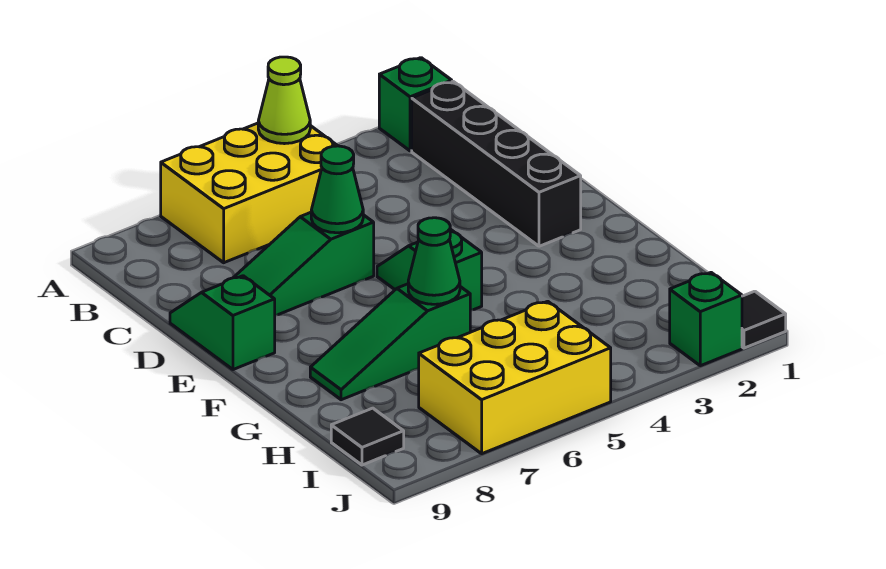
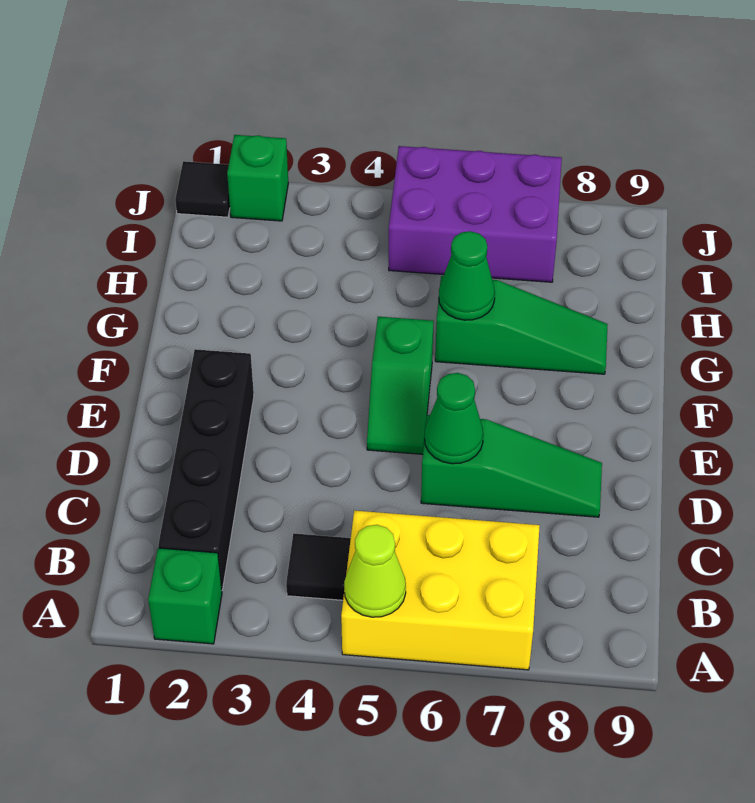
green slope D9:E9 level 1 top E -> none
yellow brick I5:J7 level 1 -> purple brick I5:J7 level 1
black tile I9 level 1 -> black tile B4 level 1

